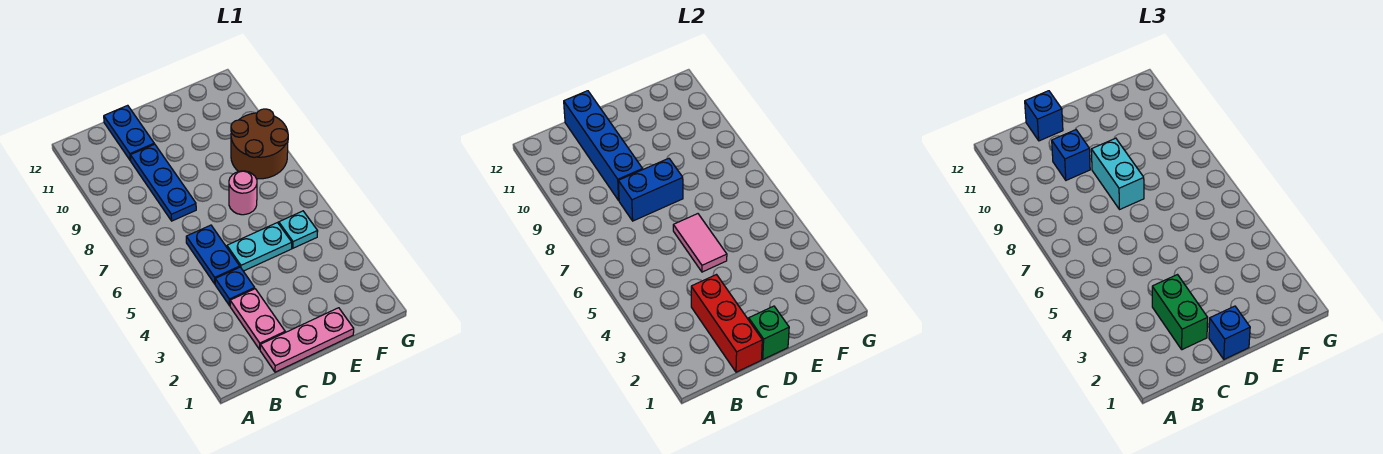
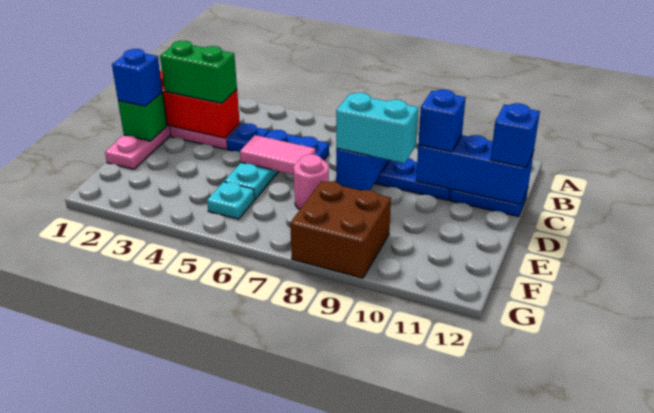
blue brick C9:C12 level 2 -> blue brick C10:C12 level 2
brown round brick F8:G9 level 1 -> brown brick F8:G9 level 1

